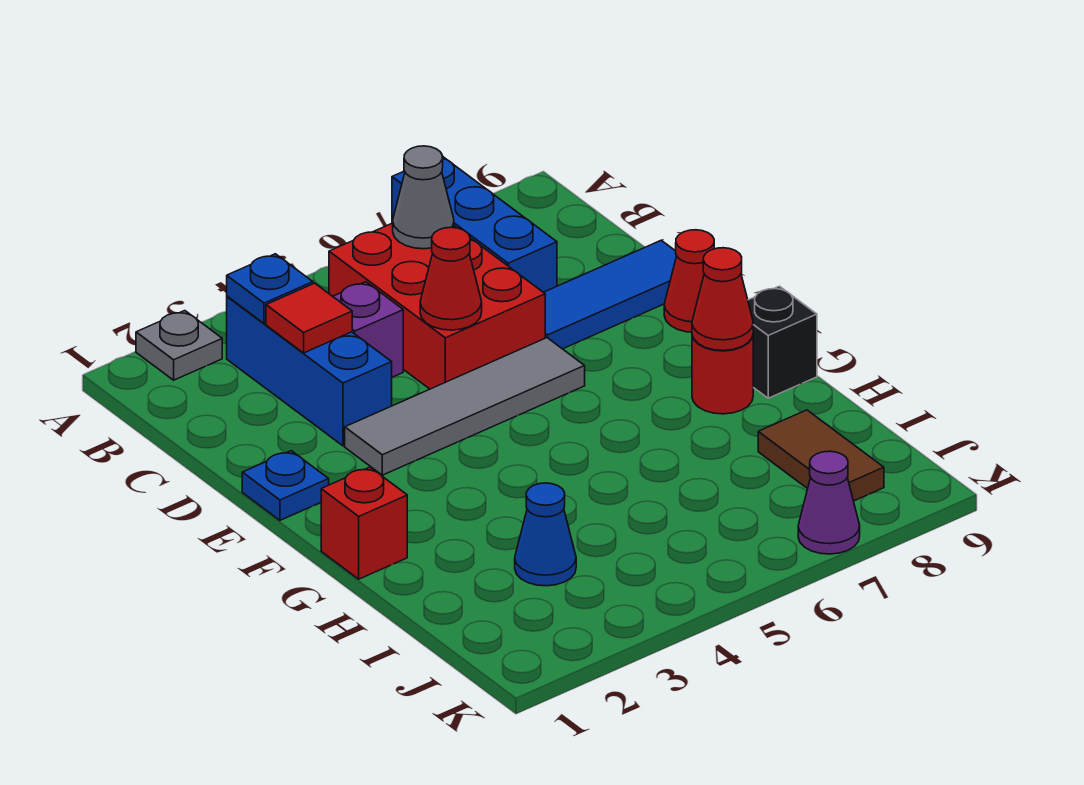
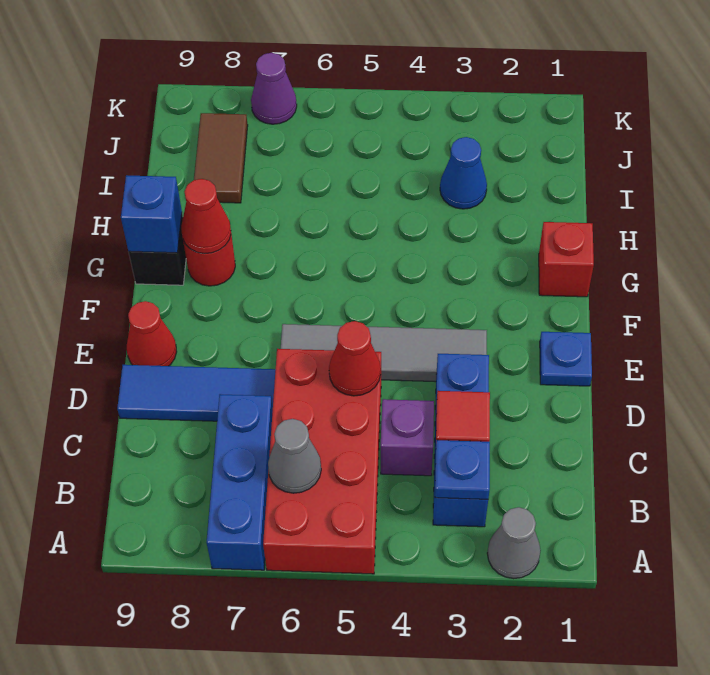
grey plate A2 level 1 -> grey cone A2 level 1
red brick B5:D6 level 1 -> red brick A5:D6 level 1
none -> blue brick G9 level 2

